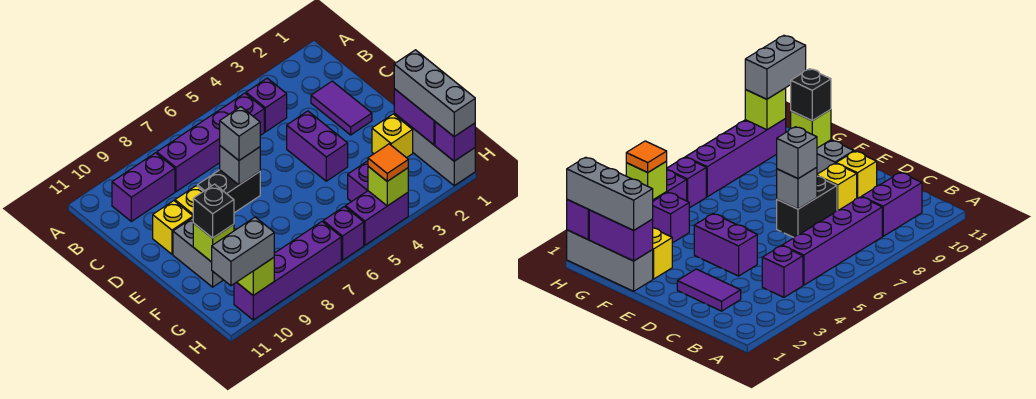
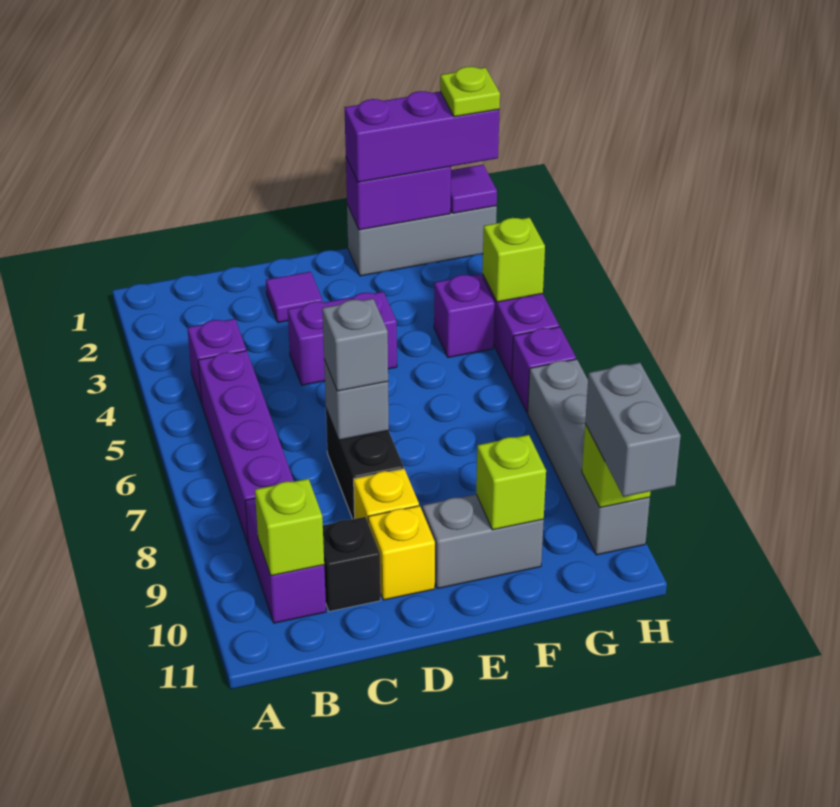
none -> lime brick B10 level 2
purple tile C2:D2 level 1 -> purple tile D2 level 1
grey brick F1:H1 level 3 -> purple brick F1:H1 level 3
yellow brick F2 level 1 -> none
black brick F10 level 3 -> black brick C10 level 1
purple brick H1 level 2 -> purple tile H1 level 2
none -> lime plate H1 level 4
orange tile H4 level 3 -> none
purple brick H7:H10 level 1 -> grey brick H7:H10 level 1

